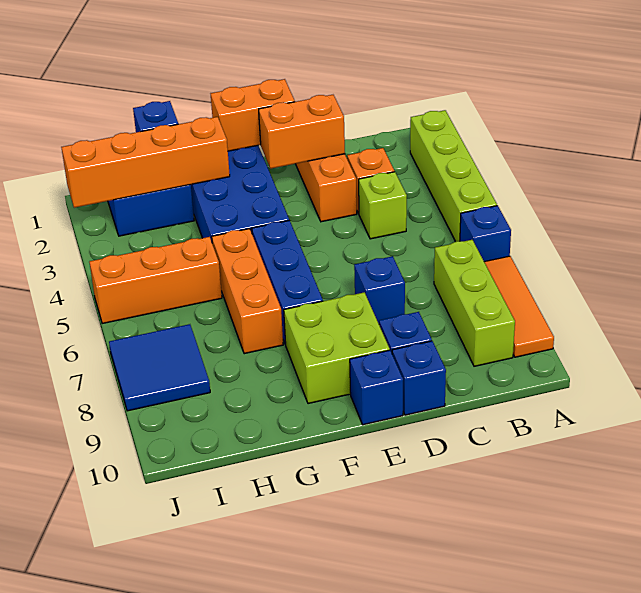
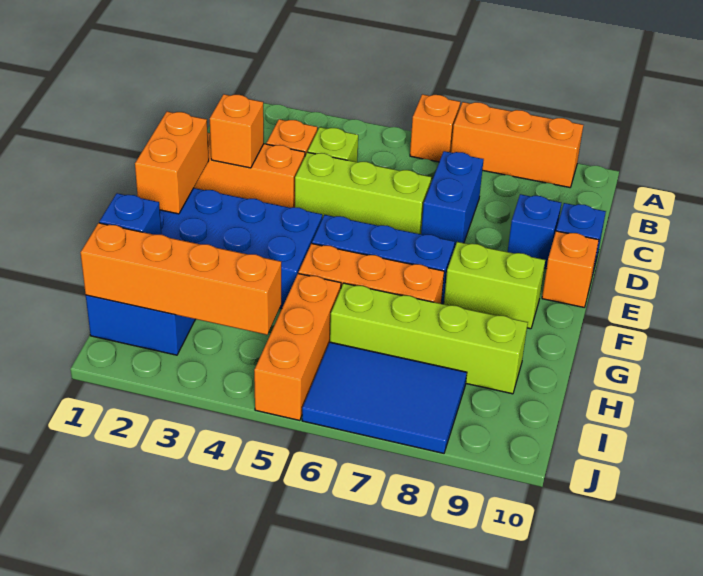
lime brick A2:A5 level 1 -> lime brick H6:H9 level 1
blue brick A6 level 1 -> orange brick A6 level 1
orange tile A7:A9 level 1 -> orange brick A7:A9 level 1
lime brick B7:B9 level 1 -> lime brick D4:D6 level 1
orange brick D2:E2 level 2 -> orange brick D2 level 2
blue brick D7 level 1 -> blue brick C7:D7 level 1
lime brick E8:F9 level 1 -> lime brick F8:F9 level 1
blue brick E10 level 1 -> orange brick E10 level 1
orange brick G2:J2 level 2 -> orange brick I1:I4 level 2
blue tile I7:J8 level 1 -> blue tile I6:J8 level 1

